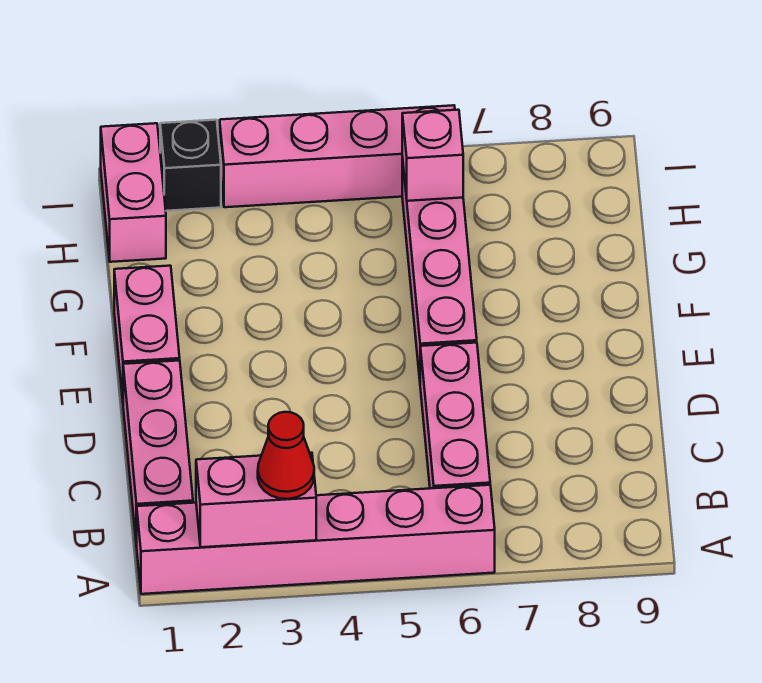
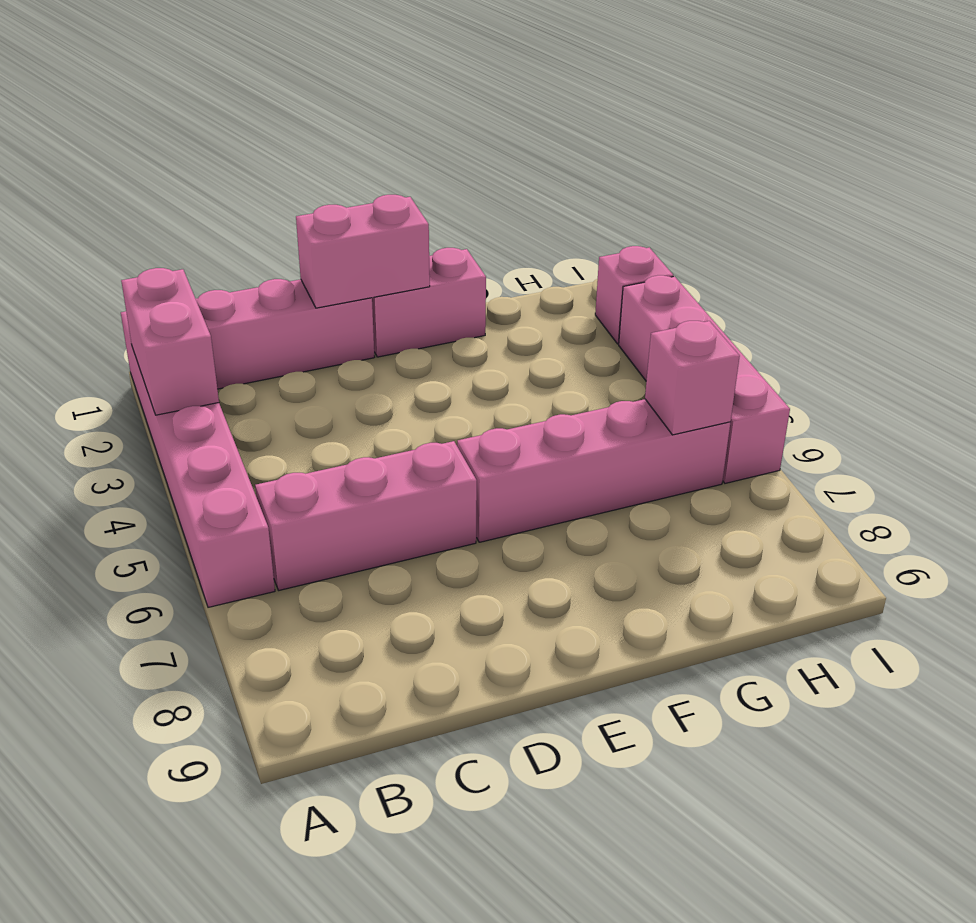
red cone A3 level 3 -> none
pink brick H1:I1 level 1 -> pink brick D1:E1 level 2
black brick I2 level 1 -> pink brick I2 level 1

